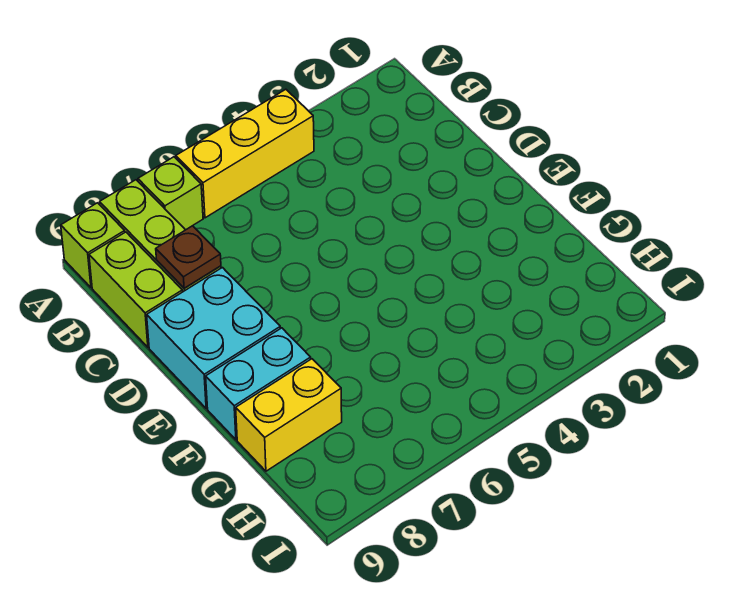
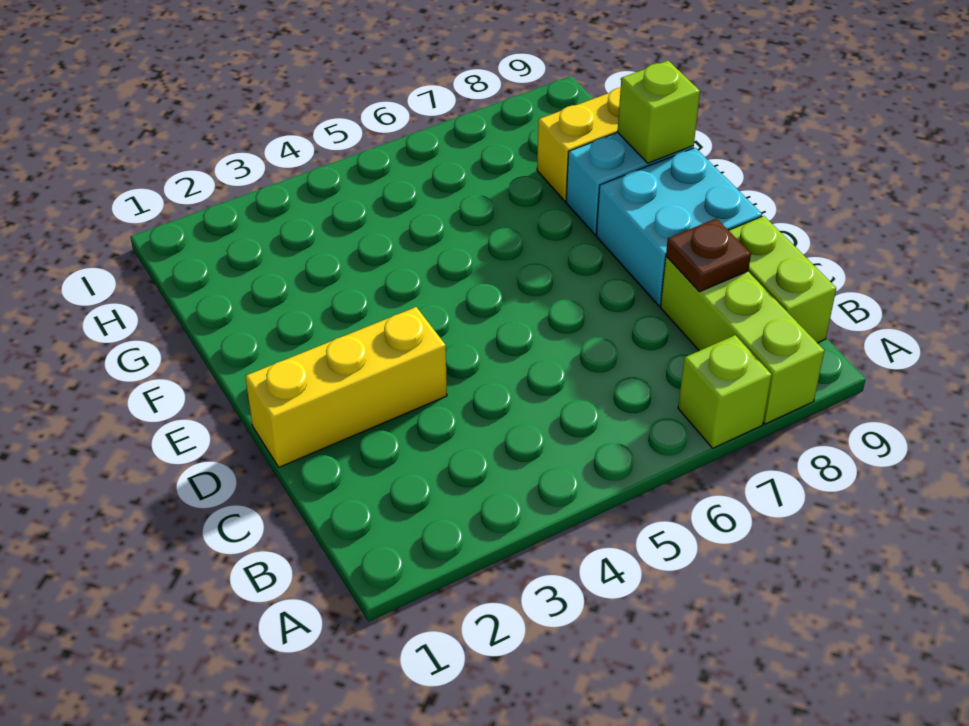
yellow brick A4:A6 level 1 -> yellow brick D1:D3 level 1
lime brick A9 level 1 -> lime brick F9 level 2

